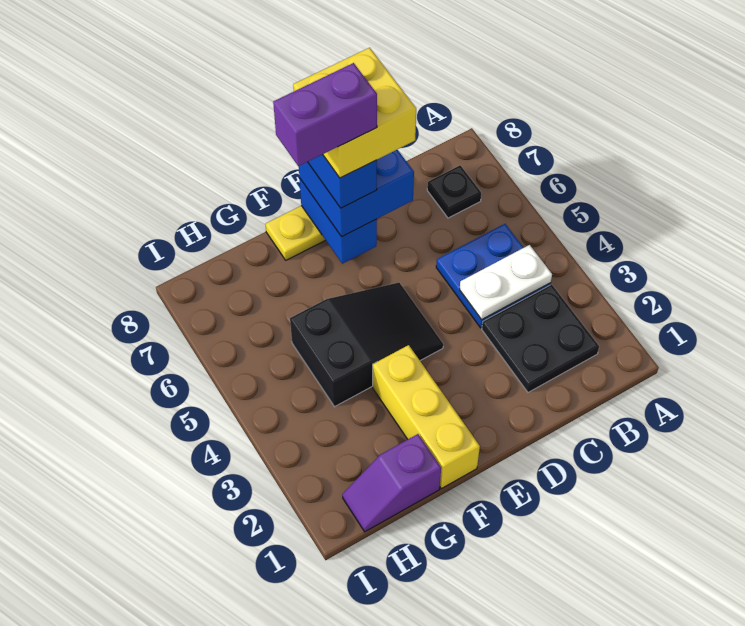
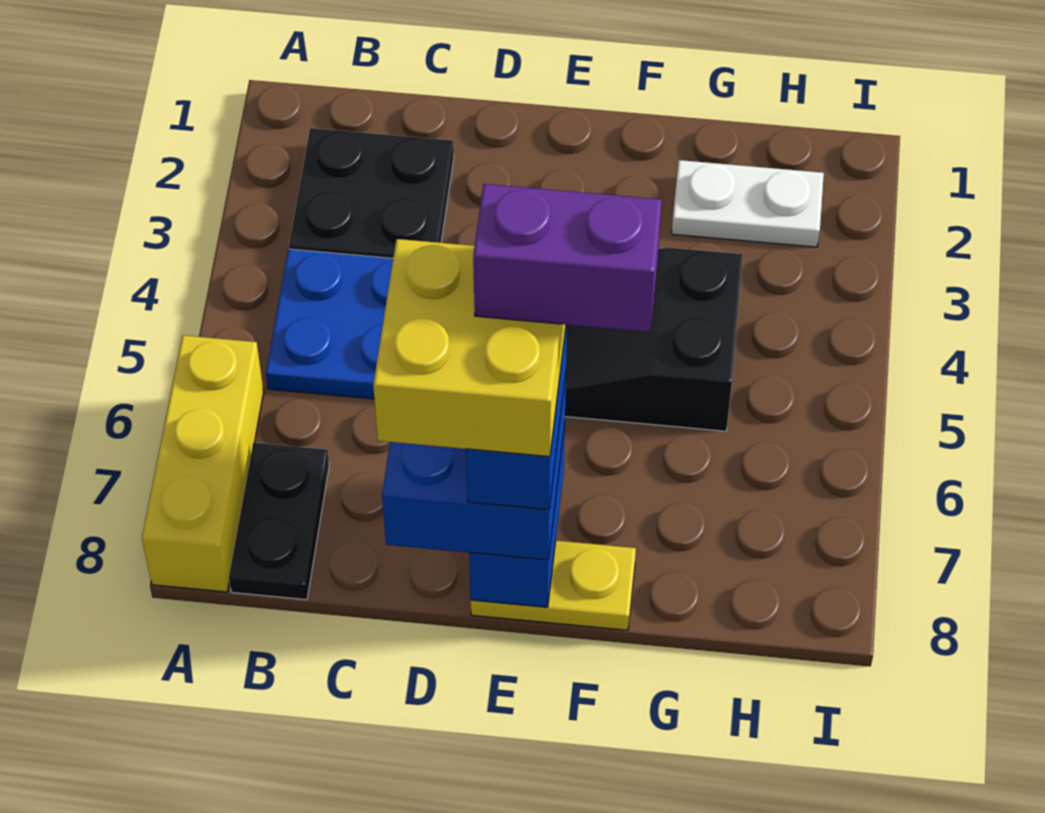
white plate B4:C4 level 2 -> white plate G2:H2 level 1
black plate B7 level 1 -> black plate B7:B8 level 1
yellow brick F1:F3 level 1 -> yellow brick A6:A8 level 1
purple slope G1:H1 level 1 top G -> none

